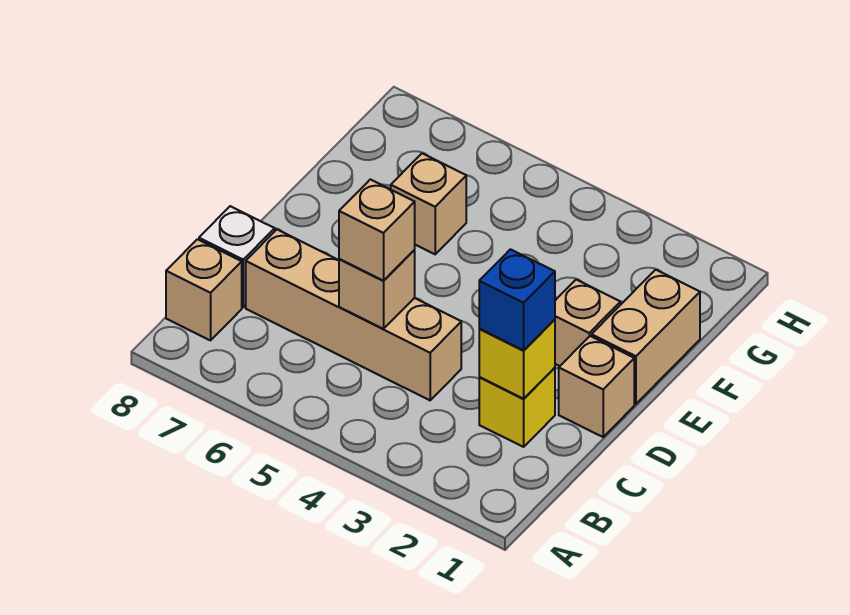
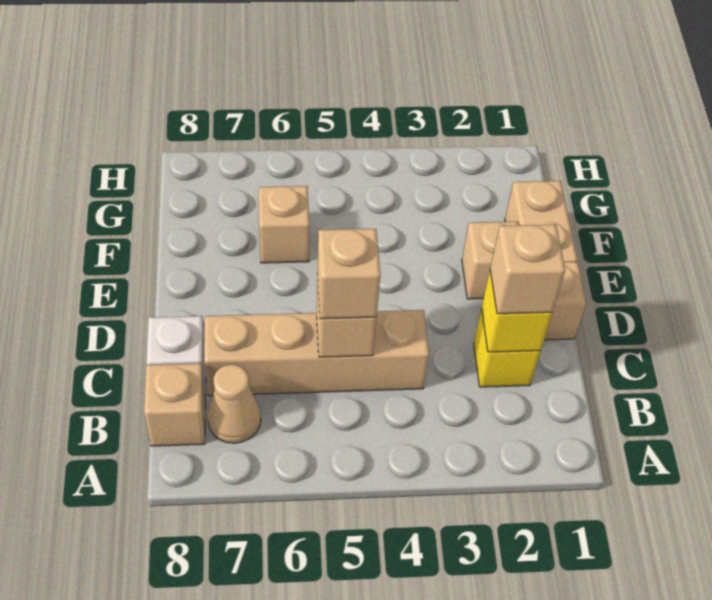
none -> tan cone B7 level 1
blue brick C2 level 3 -> tan brick C2 level 3

